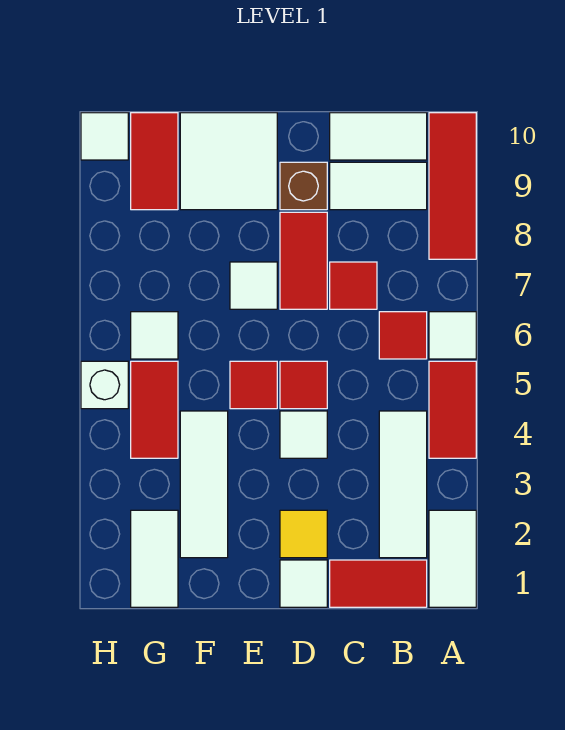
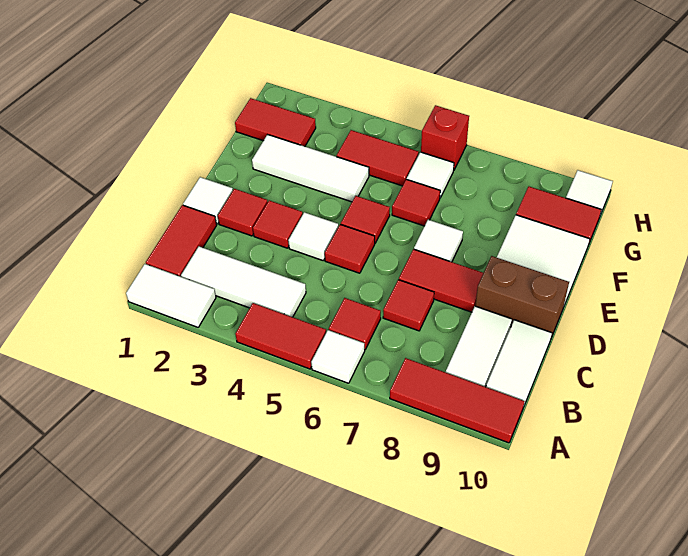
yellow tile D2 level 1 -> red tile D2 level 1
none -> red tile D3 level 1
brown brick D9 level 1 -> brown brick D9:D10 level 1
none -> red tile F6 level 1
white tile G1:G2 level 1 -> red tile G1:G2 level 1
white brick H5 level 1 -> none
none -> red brick H6 level 1

